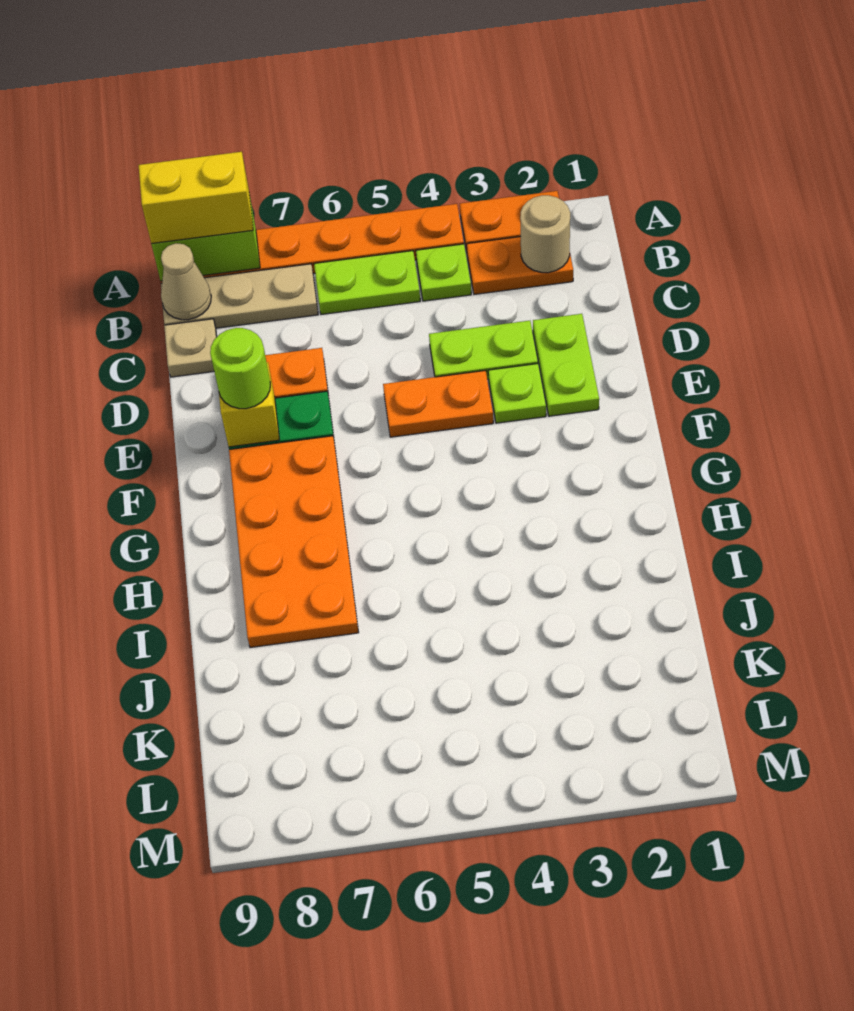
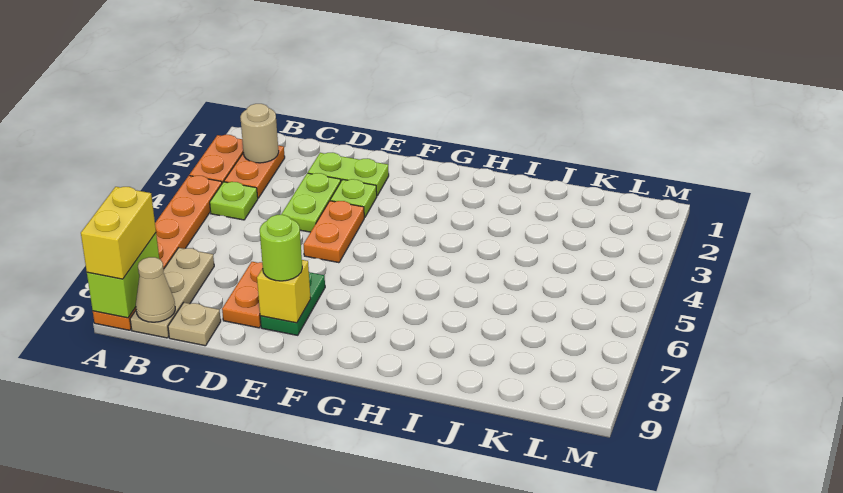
lime plate B5:B6 level 1 -> none
orange plate F7:I8 level 1 -> none

